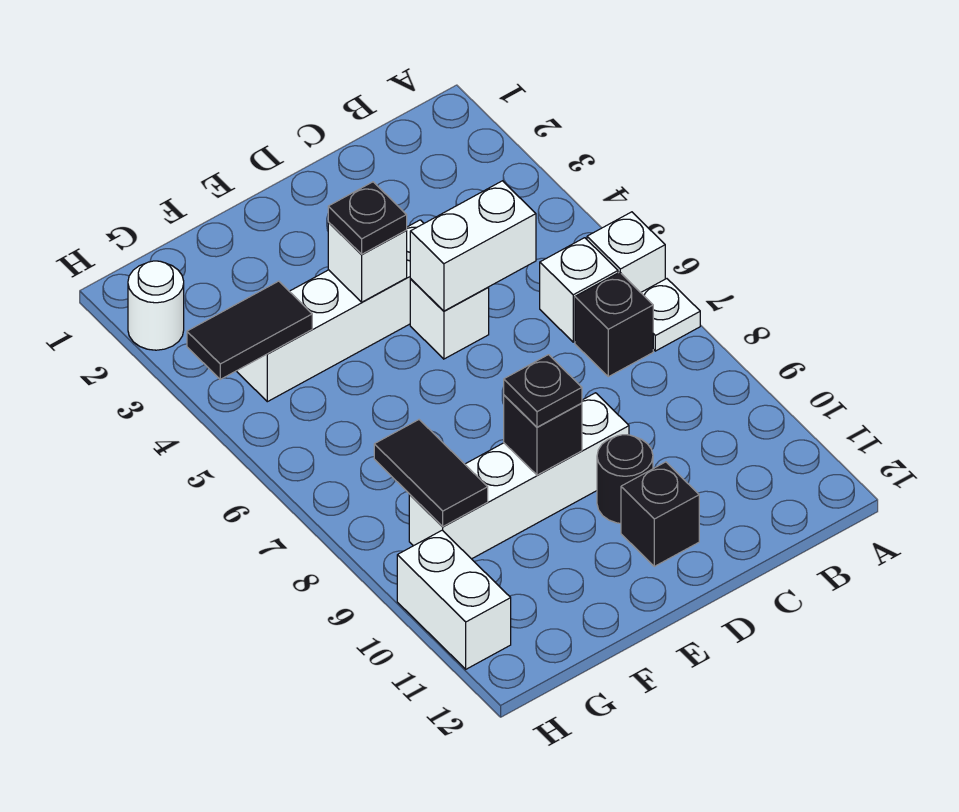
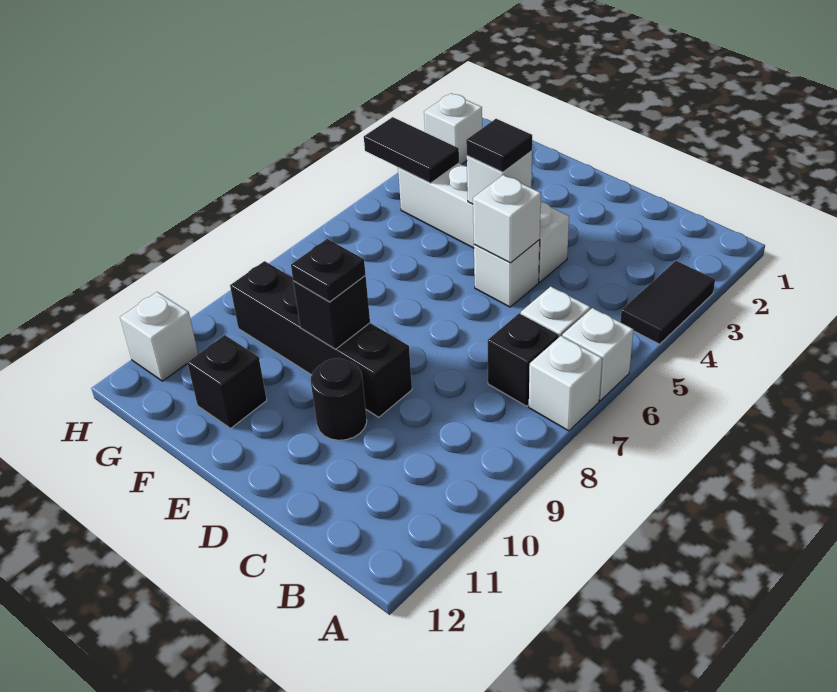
white plate A7 level 1 -> white brick A7 level 1
white brick C5:D5 level 2 -> white brick D5 level 2
white brick D9:G9 level 1 -> black brick D9:G9 level 1
black brick D11 level 1 -> black brick F11 level 1
black plate E4 level 3 -> black tile E4 level 3
black tile G8:G9 level 2 -> black tile A3:A4 level 1
white round brick H2 level 1 -> white brick H2 level 1
white brick H10:H11 level 1 -> white brick H11 level 1

